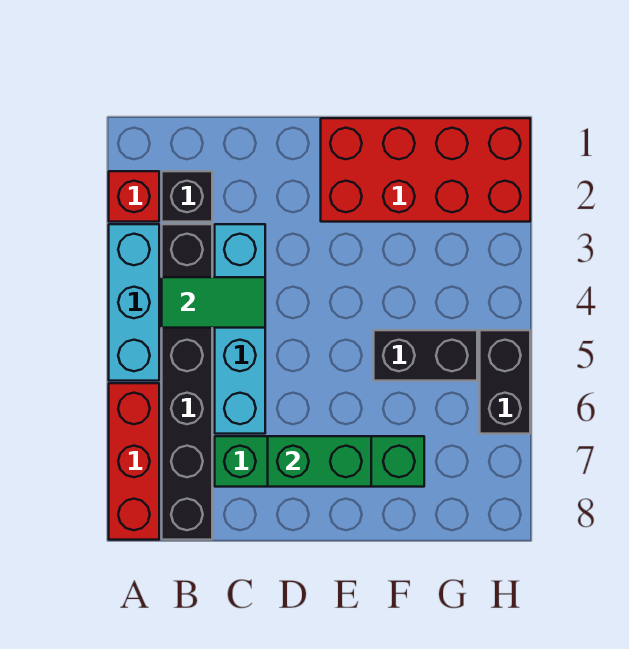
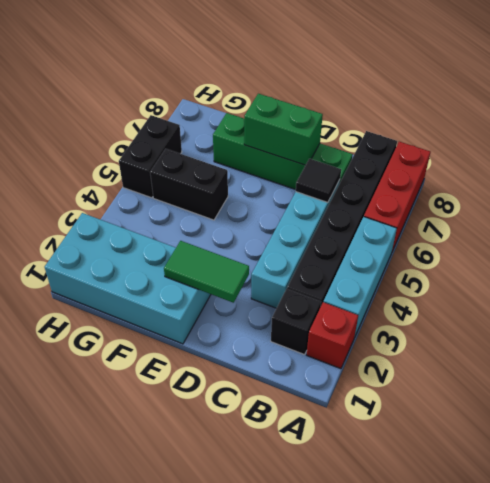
green tile B4:C4 level 2 -> green tile D2:E2 level 2
none -> black tile C6 level 2
red brick E1:H2 level 1 -> cyan brick E1:H2 level 1

